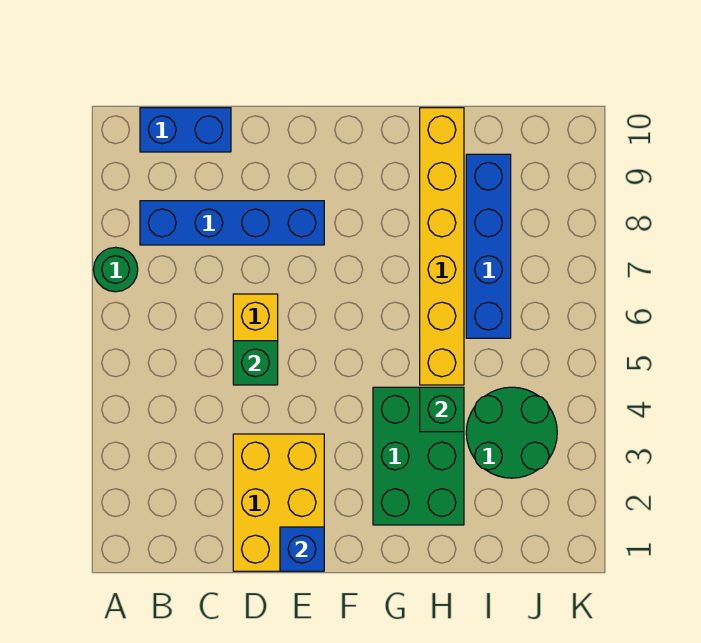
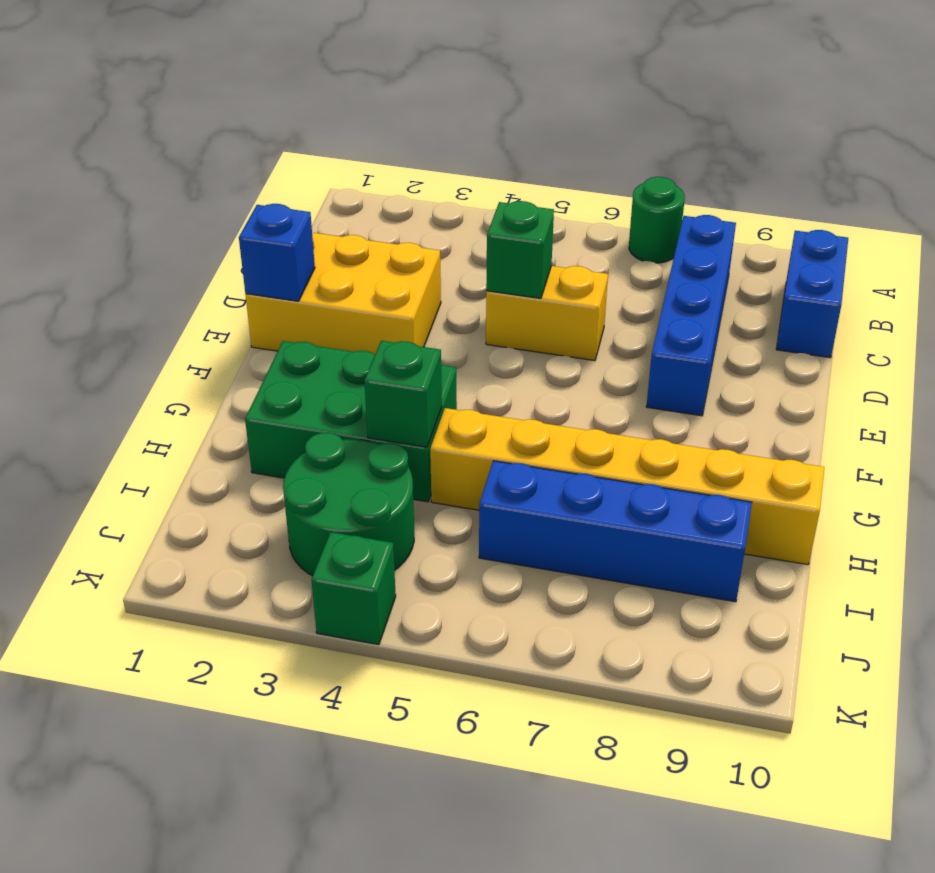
none -> green brick K4 level 1

